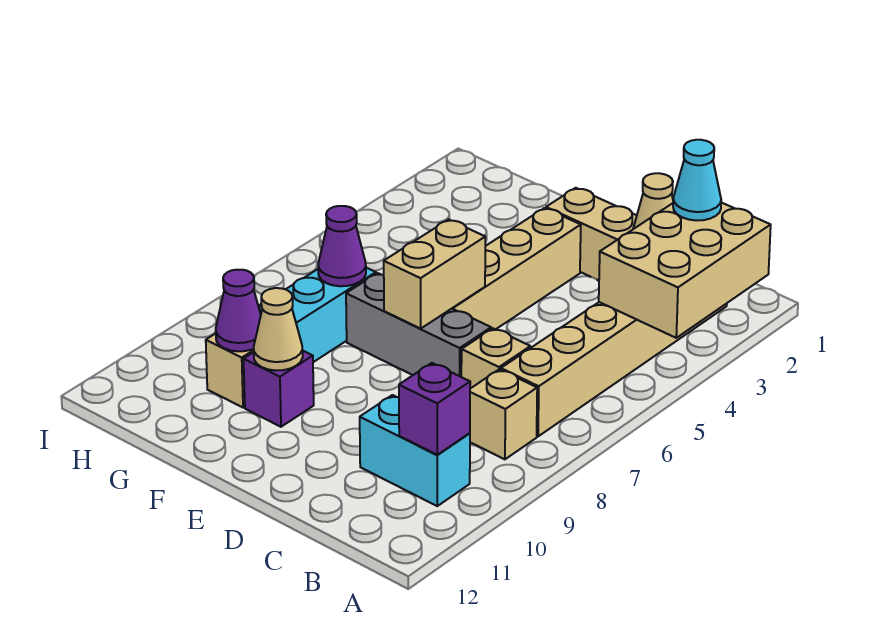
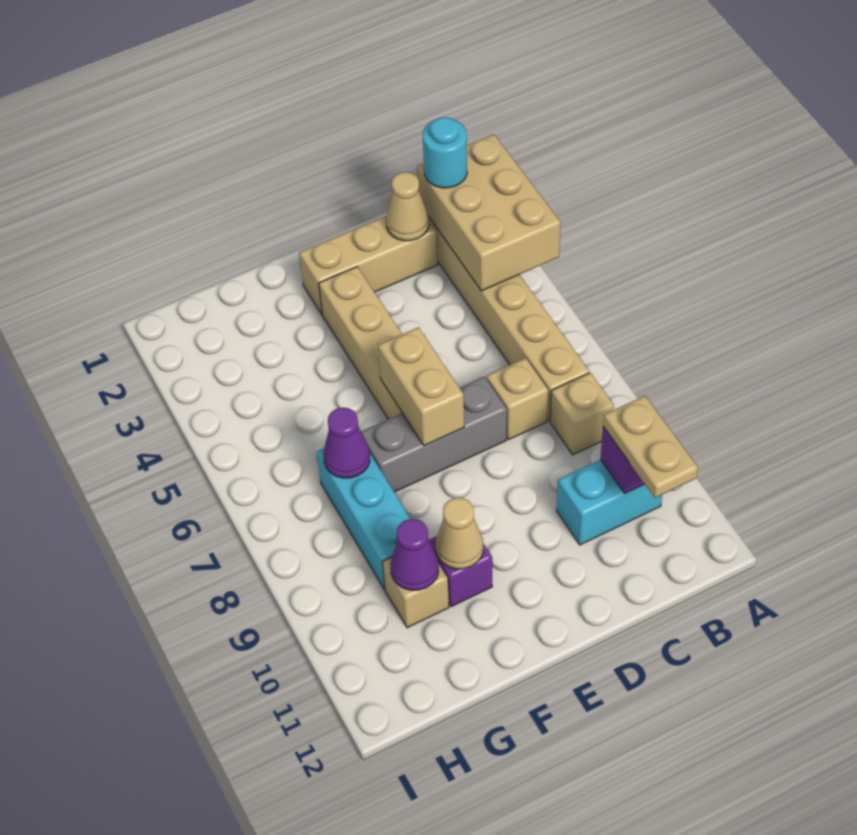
cyan cone B2 level 3 -> cyan round brick B2 level 3
none -> tan plate B10:B11 level 3

